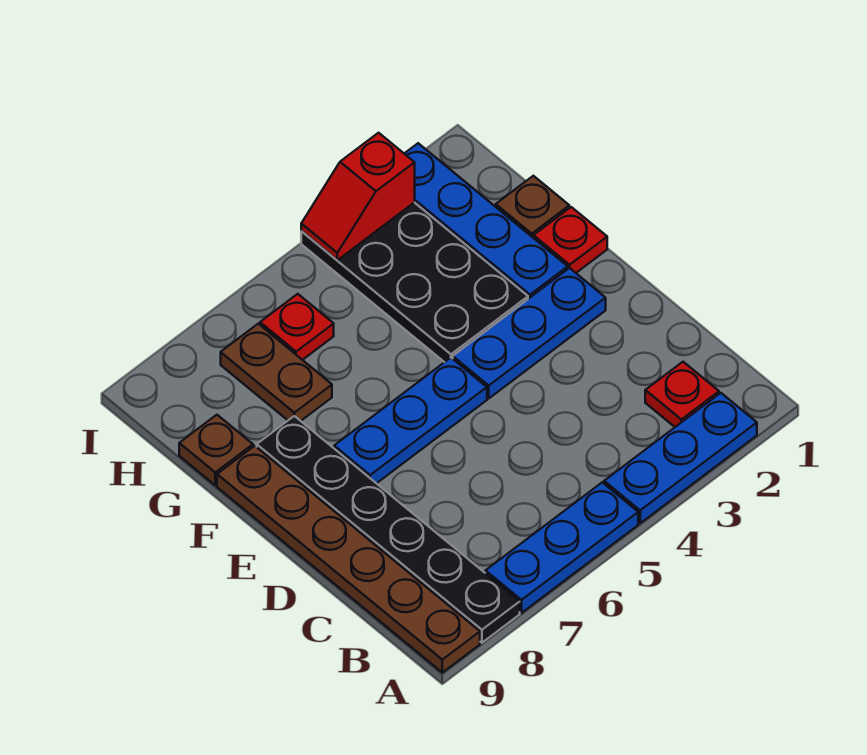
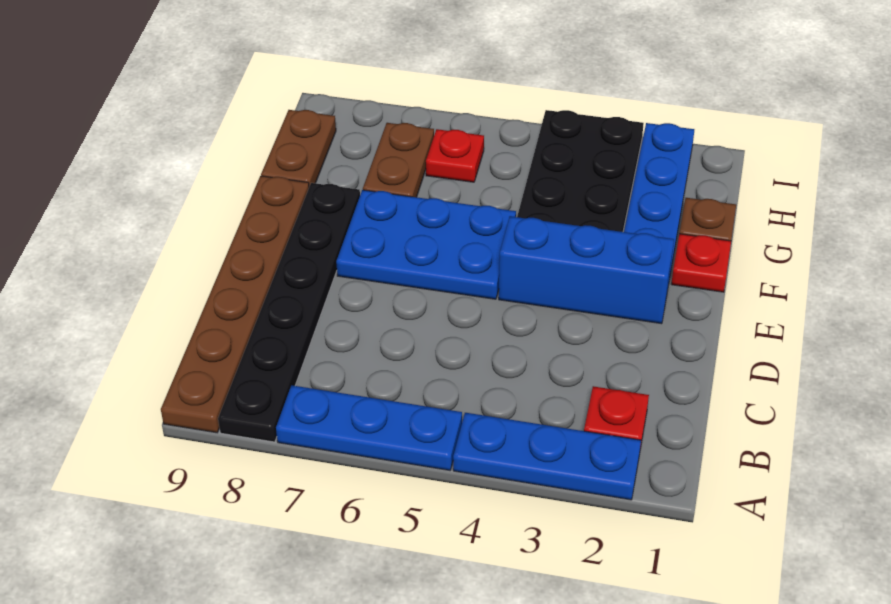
blue plate E2:E4 level 1 -> blue brick E2:E4 level 1
blue plate E5:E7 level 1 -> blue plate E5:F7 level 1
brown plate G9 level 1 -> brown plate G9:H9 level 1
red slope I3:I4 level 2 top 3 -> none

